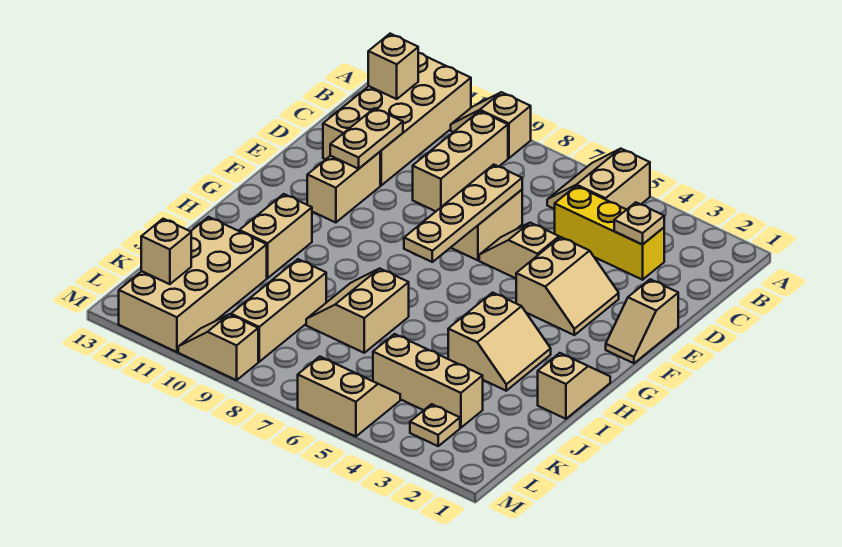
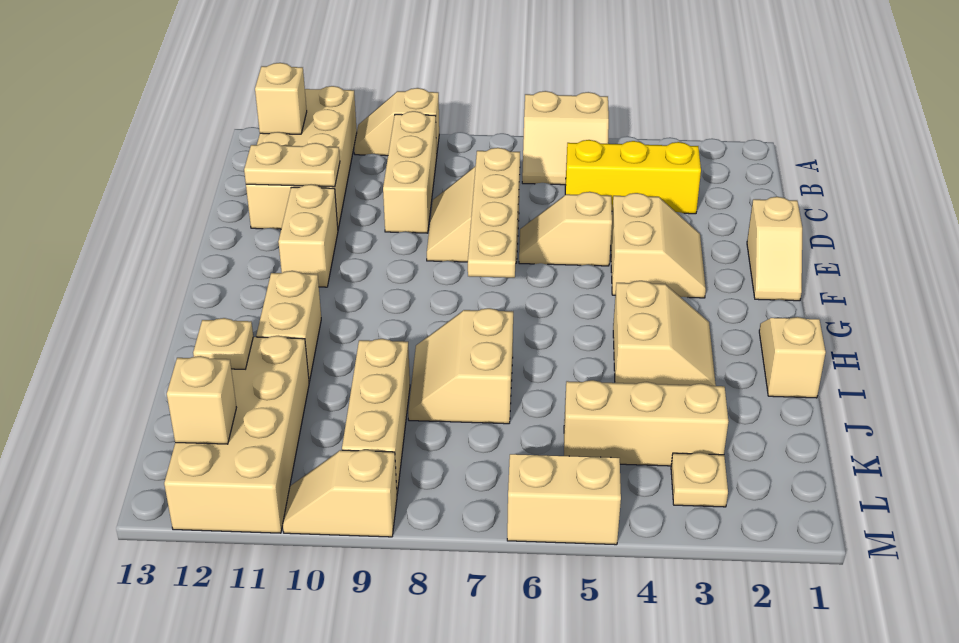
tan slope A5:B6 level 1 top 5 -> tan slope A5:B6 level 1 top A
tan plate C3 level 2 -> tan plate J12 level 2
tan plate D11:E11 level 2 -> tan plate D11:D12 level 2

